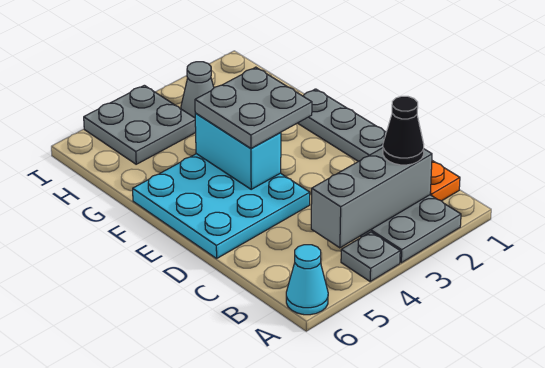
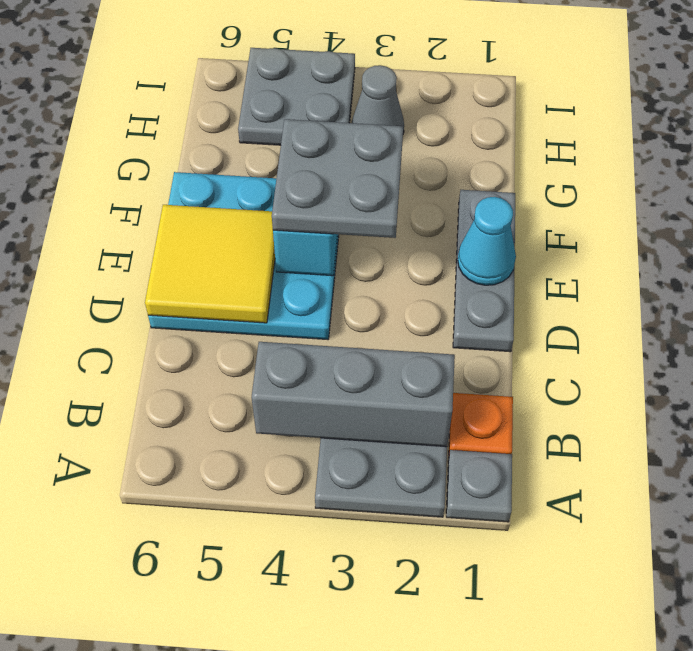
grey plate A4 level 1 -> grey plate A1 level 1
cyan cone A6 level 1 -> cyan cone E1 level 2
black cone B2 level 3 -> none
none -> yellow tile D5:E6 level 2

